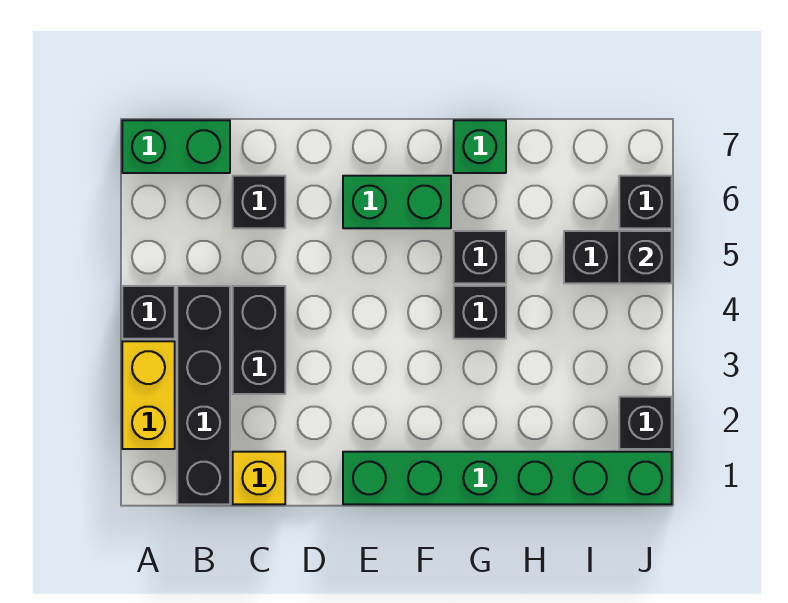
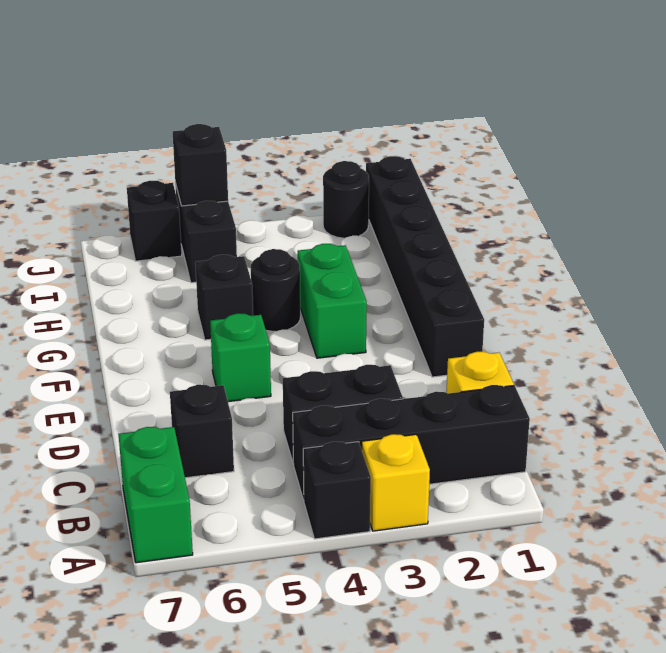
yellow brick A2:A3 level 1 -> yellow brick A3 level 1
green brick E1:J1 level 1 -> black brick E1:J1 level 1
green brick E6:F6 level 1 -> green brick F3:G3 level 1
black brick G4 level 1 -> black round brick G4 level 1
green brick G7 level 1 -> green brick E5 level 1
black brick J2 level 1 -> black round brick J2 level 1

